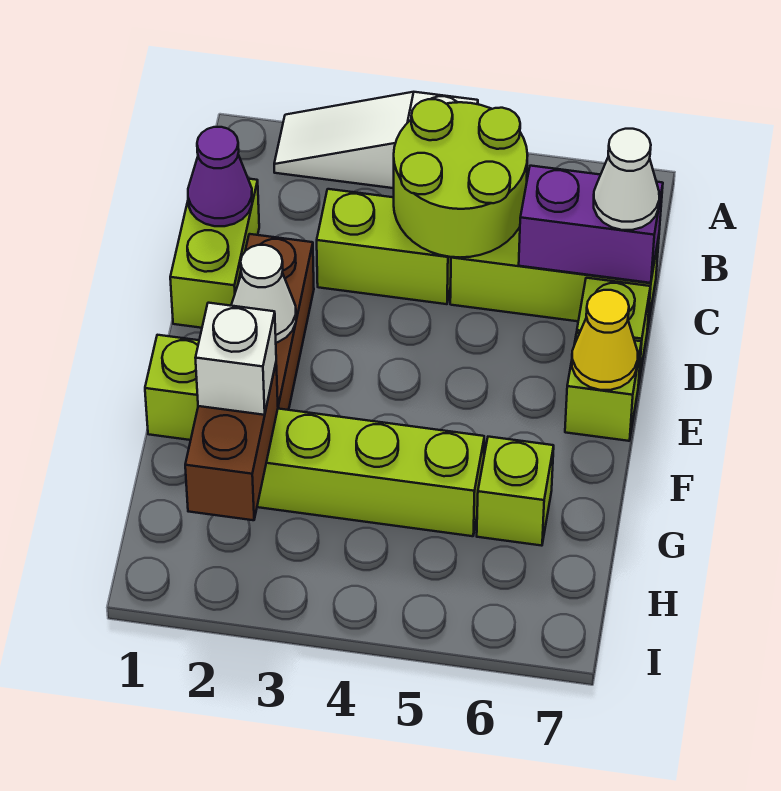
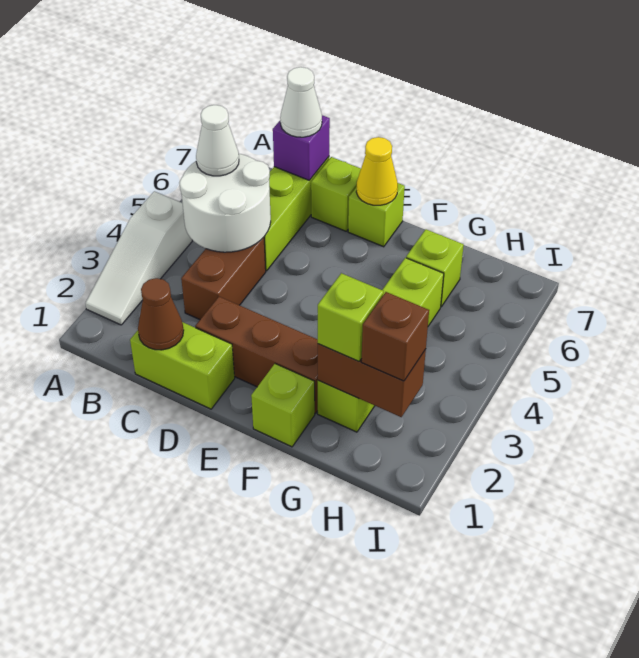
lime round brick B4:C5 level 2 -> white round brick B4:C5 level 2
purple cone C1 level 2 -> brown cone C1 level 2
lime brick C3:C4 level 1 -> brown brick C3:C4 level 1
purple brick C6:C7 level 2 -> purple brick C7 level 2
white cone E2 level 2 -> white cone B5 level 3
white brick G2 level 3 -> lime brick G2 level 3
none -> brown brick H2 level 3

